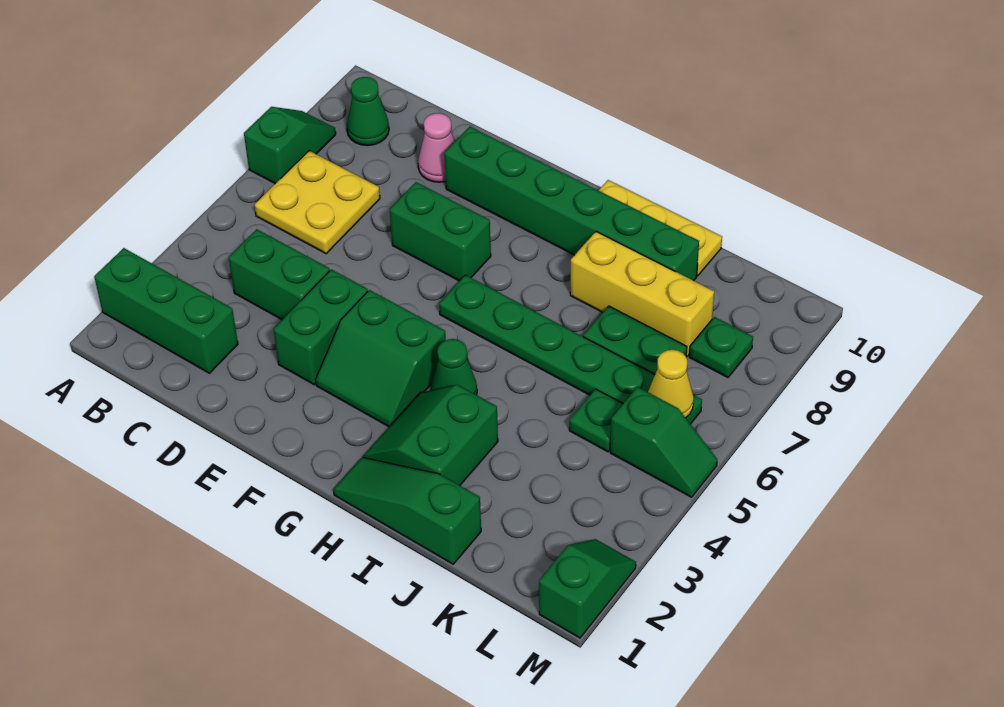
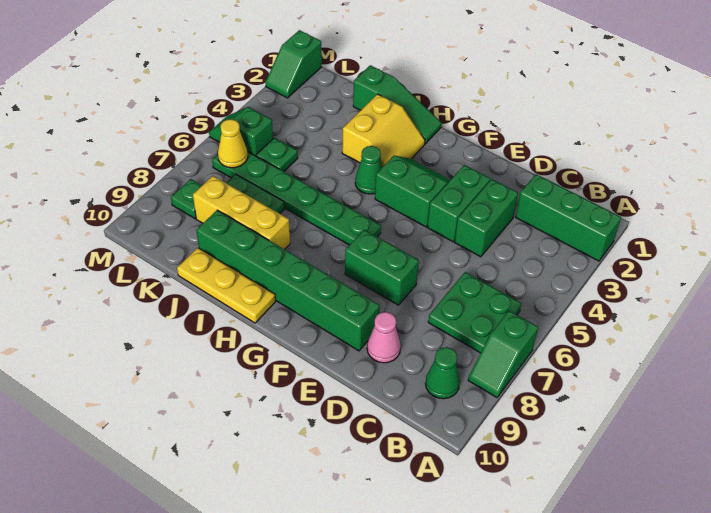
yellow plate B6:C7 level 1 -> green plate B6:C7 level 1
green brick C4:D4 level 1 -> green brick D3:D4 level 1
green slope H2:I3 level 1 top I -> yellow slope H2:I3 level 1 top I

